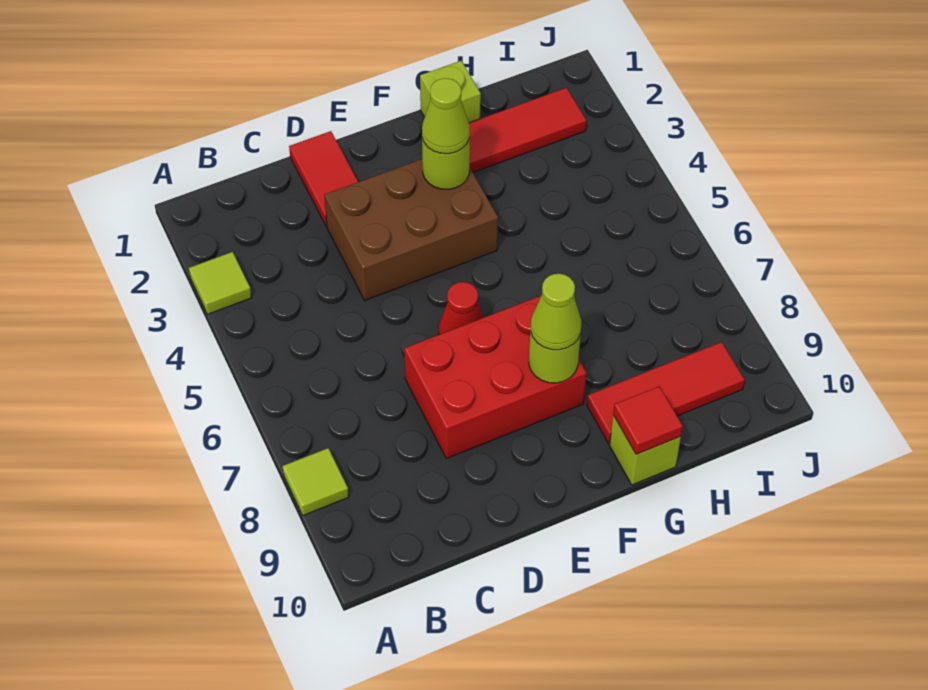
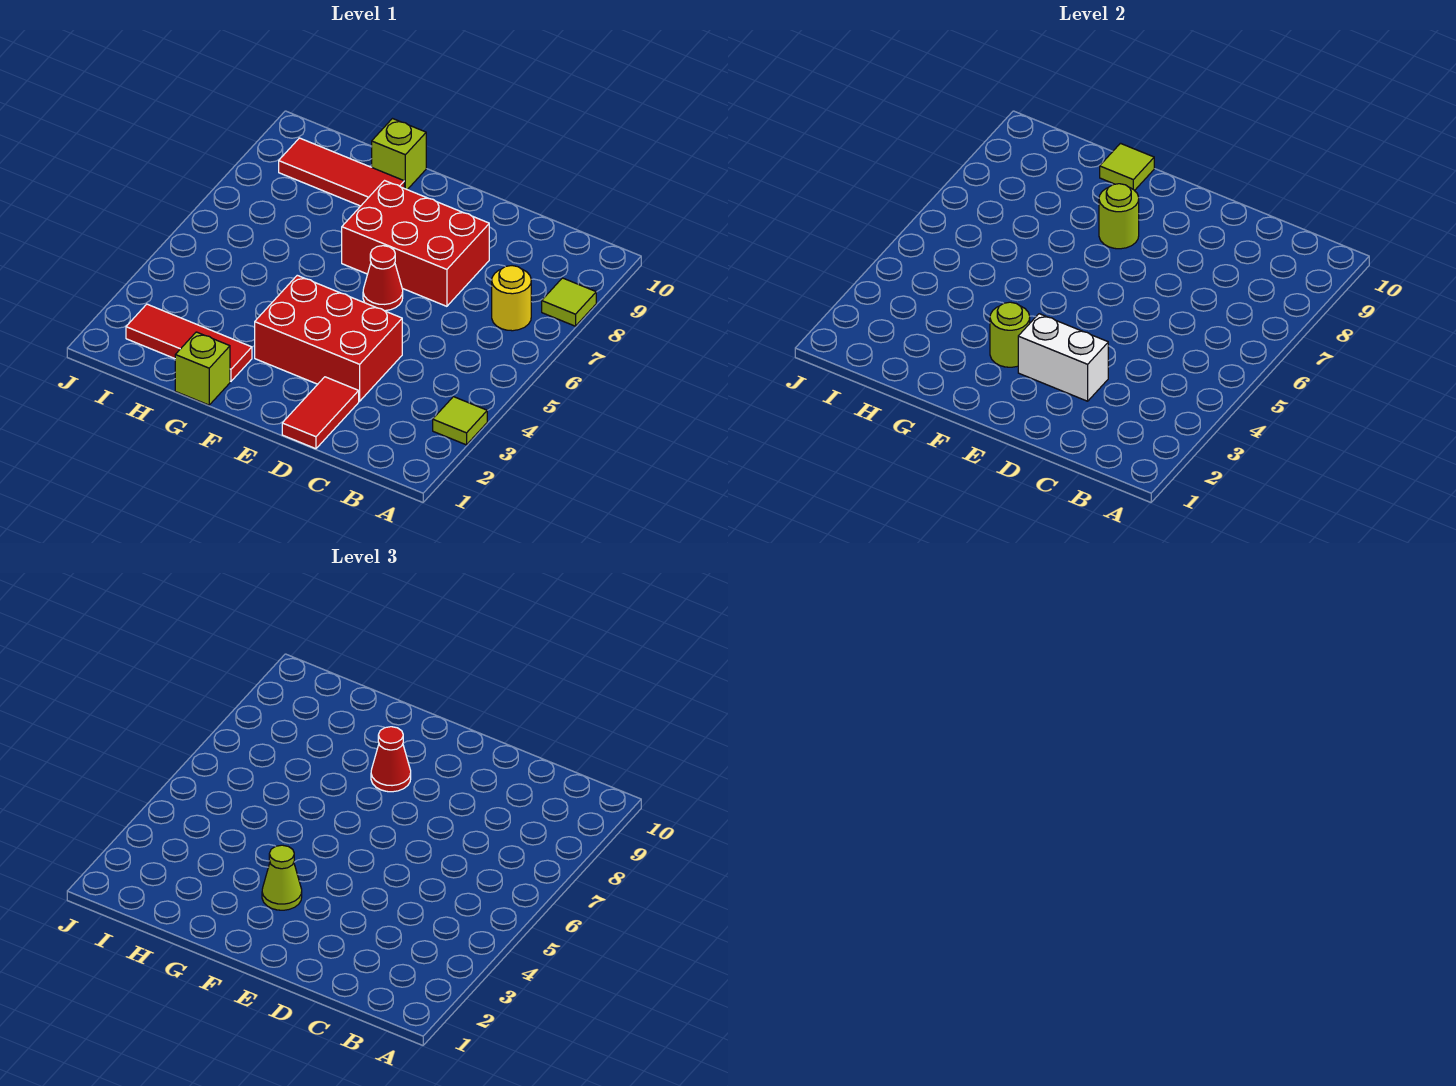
none -> yellow round brick B7 level 1
brown brick D3:F4 level 1 -> red brick D3:F4 level 1
none -> white brick D3:E3 level 2
lime cone F8 level 3 -> red cone F8 level 3
red tile G10 level 2 -> lime tile G10 level 2

